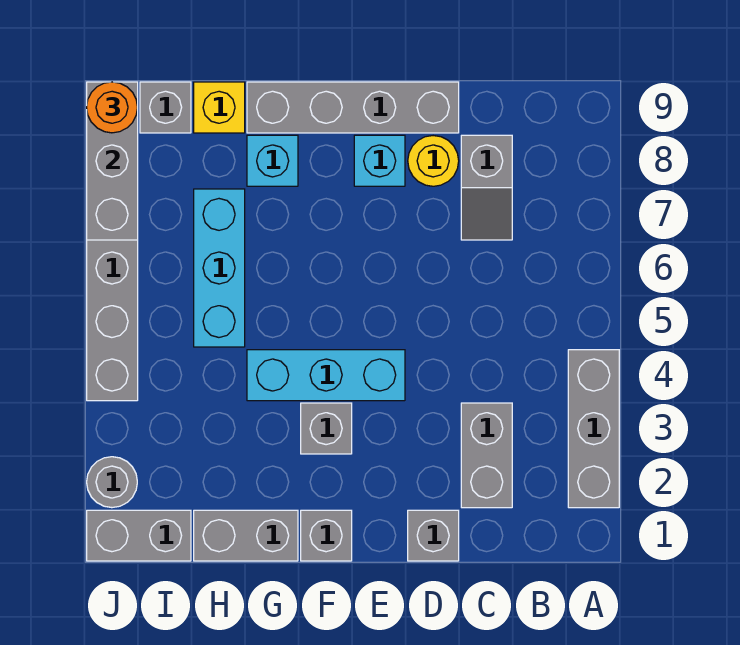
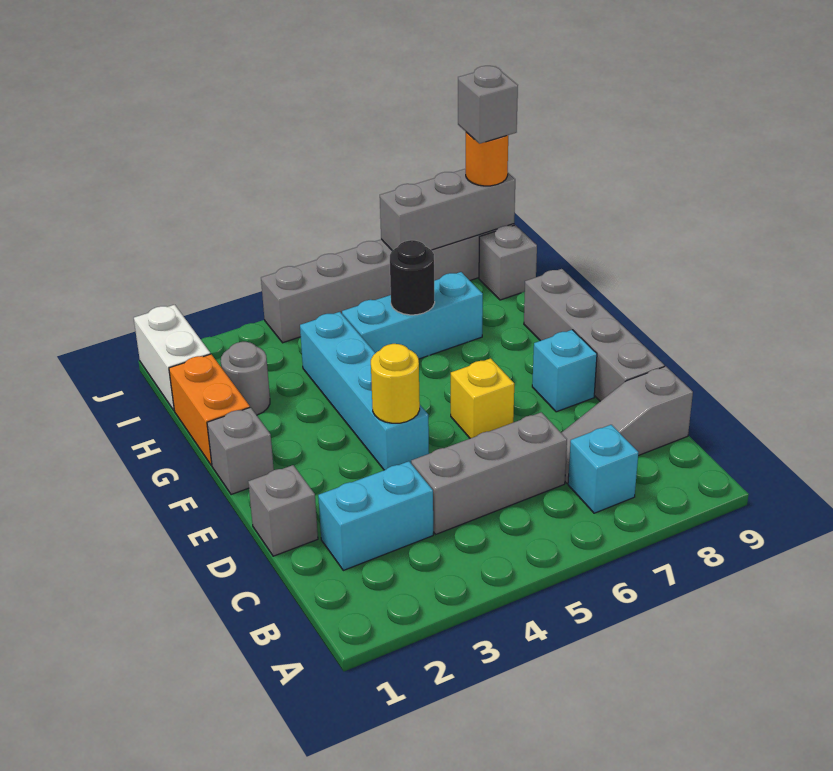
grey brick A2:A4 level 1 -> grey brick C4:C6 level 1
grey brick C2:C3 level 1 -> cyan brick C2:C3 level 1
grey slope C7:C8 level 1 top 8 -> grey slope C7:C9 level 1 top 9
yellow round brick D8 level 1 -> yellow round brick E4 level 2
cyan brick E4:G4 level 1 -> cyan brick E4:H4 level 1
grey brick F3 level 1 -> grey brick J9 level 4
grey brick G1:H1 level 1 -> orange brick G1:H1 level 1
cyan brick G8 level 1 -> cyan brick B7 level 1
none -> black round brick H6 level 2
yellow brick H9 level 1 -> yellow brick E6 level 1
grey brick I1:J1 level 1 -> white brick I1:J1 level 1
grey round brick J2 level 1 -> grey round brick H2 level 1

